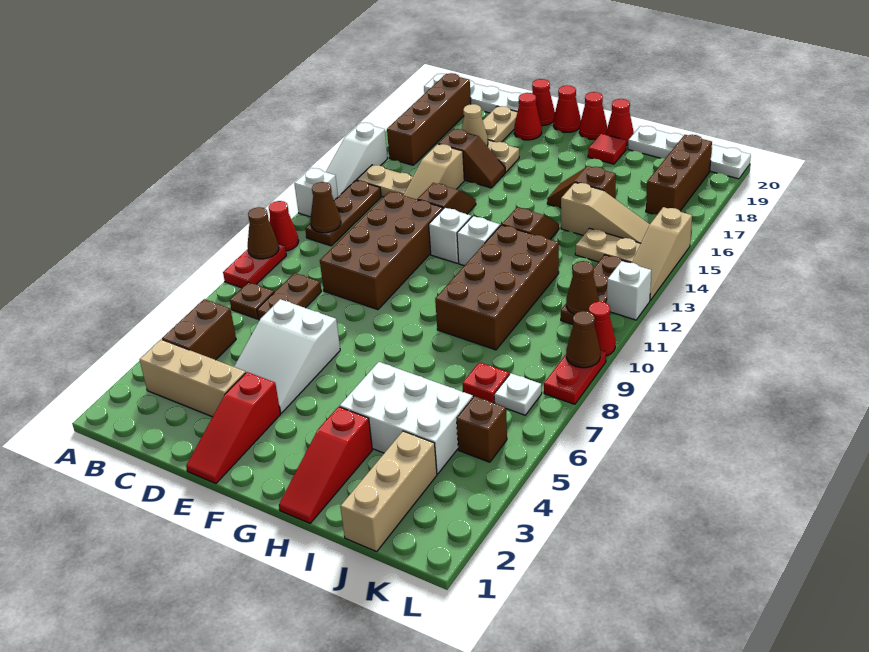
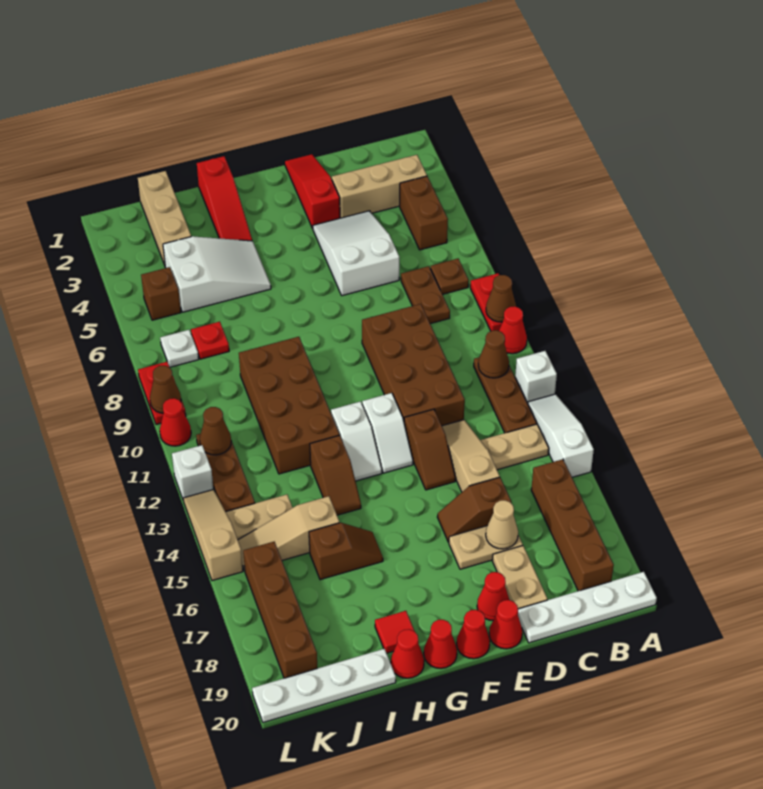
red slope H1:H3 level 1 top 3 -> red slope H1:H3 level 1 top 1
white brick H4:J5 level 1 -> white slope H4:J5 level 1 top J
brown brick K17:K19 level 1 -> brown brick K16:K19 level 1

